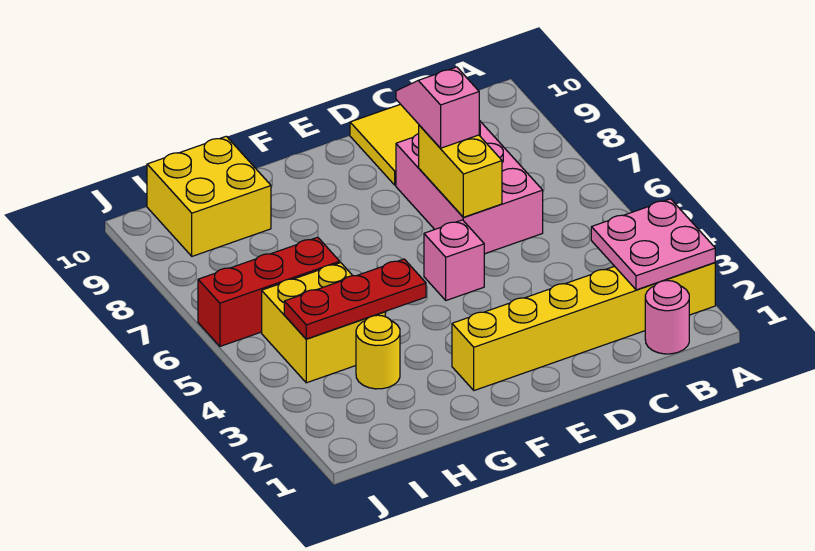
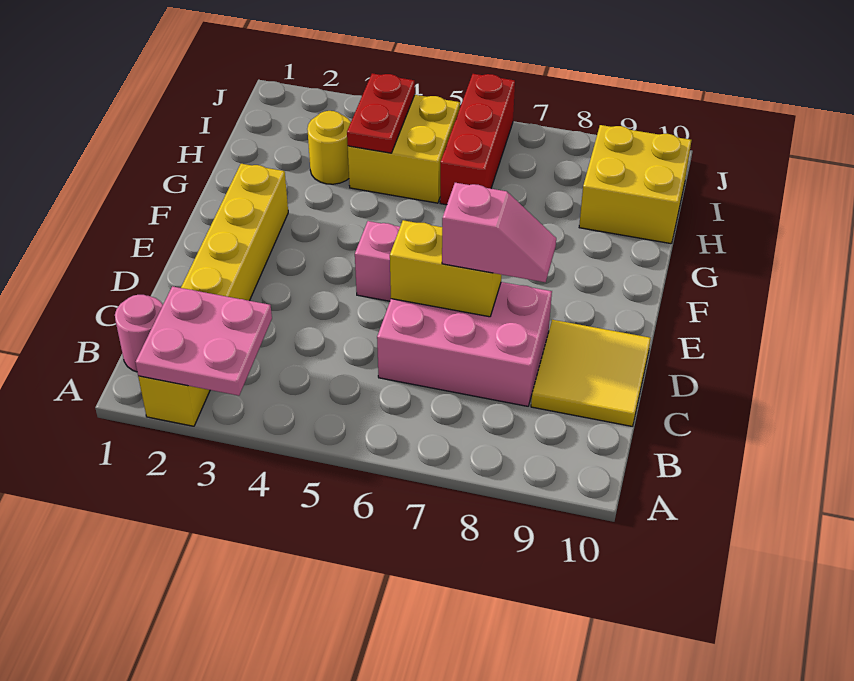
red plate G4:I4 level 2 -> red plate H4:I4 level 2

